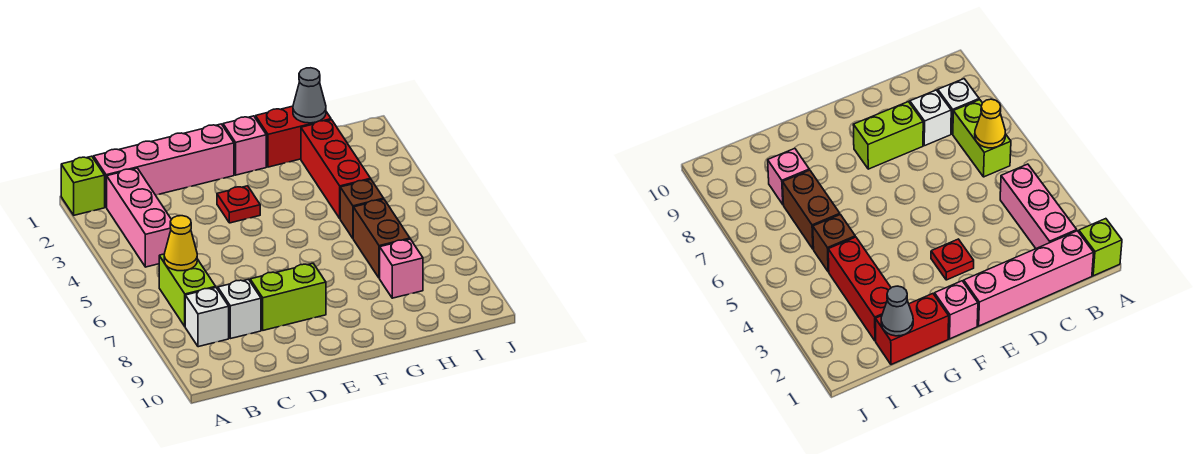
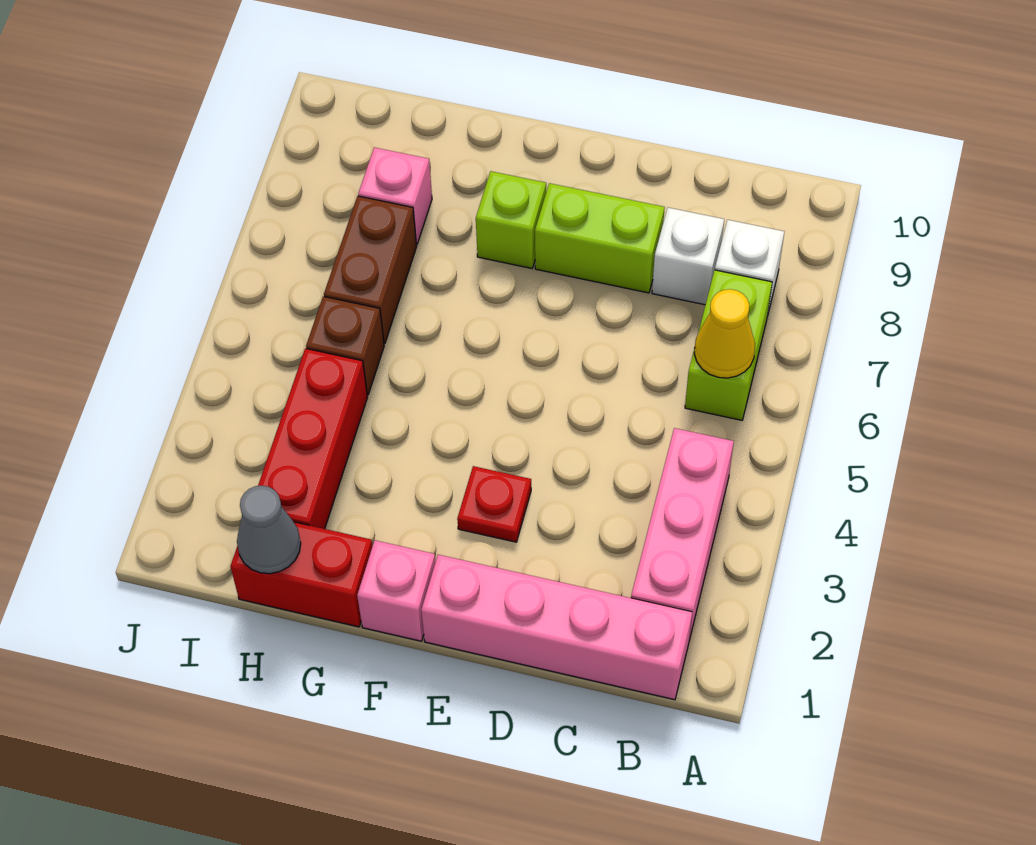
lime brick A1 level 1 -> lime brick F8 level 1

